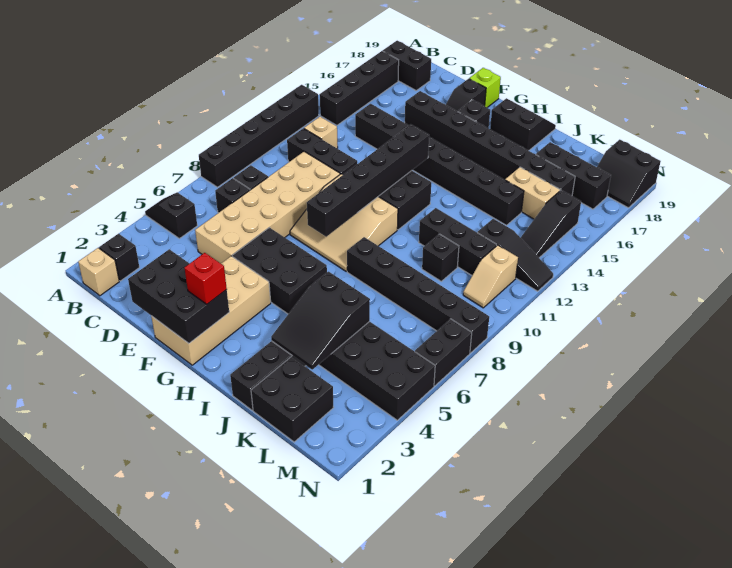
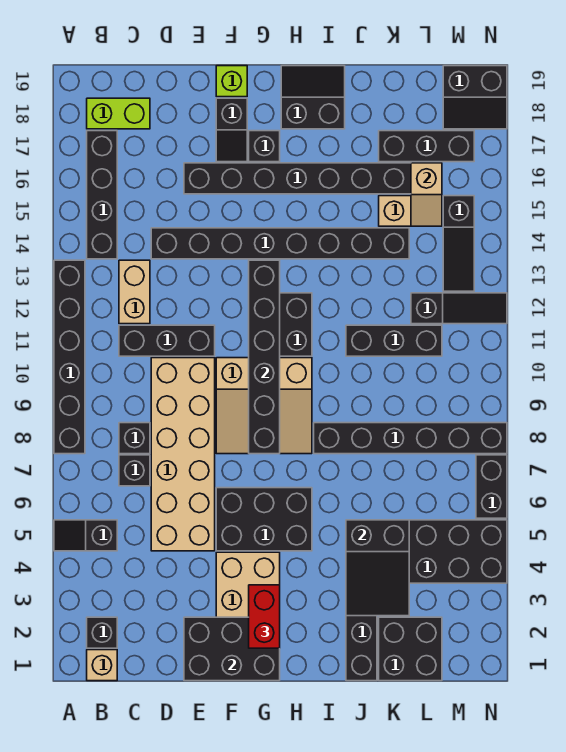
black brick B18:C18 level 1 -> lime brick B18:C18 level 1
tan brick C12 level 1 -> tan brick C12:C13 level 1
red brick G2 level 3 -> red brick G2:G3 level 3
black brick K10 level 1 -> none
tan slope M10:M11 level 1 top 11 -> tan slope L15:L16 level 2 top 16

